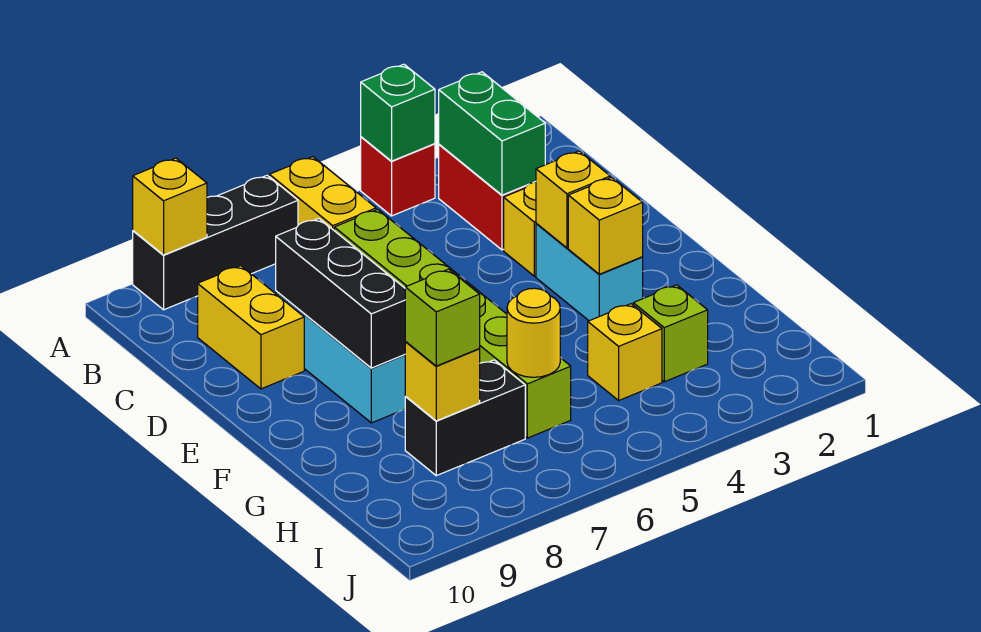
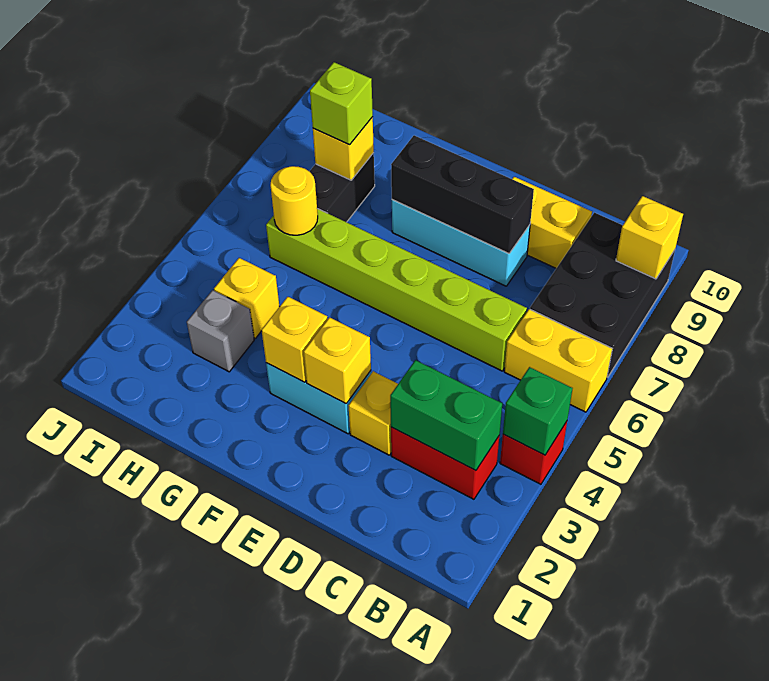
black brick A7:A9 level 1 -> black brick A7:B9 level 1
lime brick H3 level 1 -> grey brick H3 level 1

